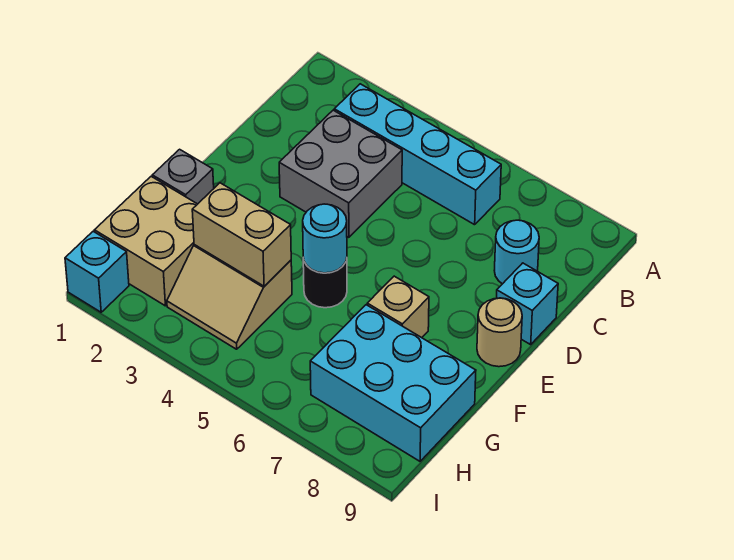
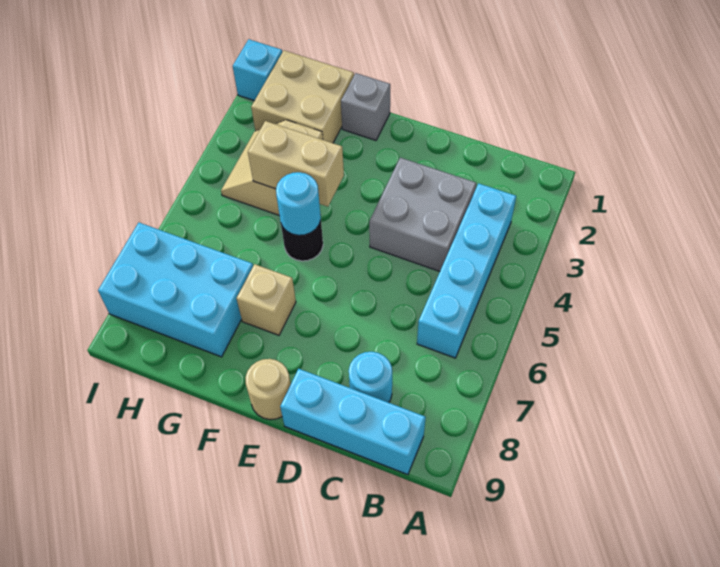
cyan brick D9 level 1 -> cyan brick B9:D9 level 1
tan brick G3:G4 level 2 -> tan brick F4:G4 level 2
cyan brick G7:H9 level 1 -> cyan brick G7:I8 level 1

